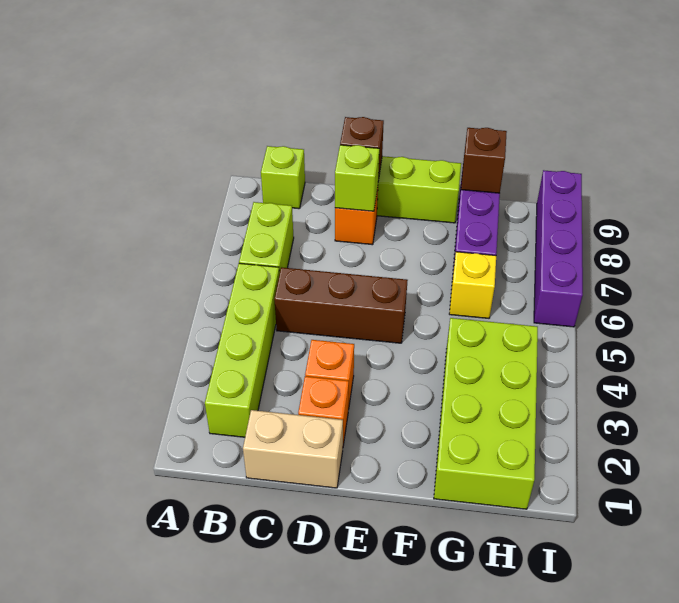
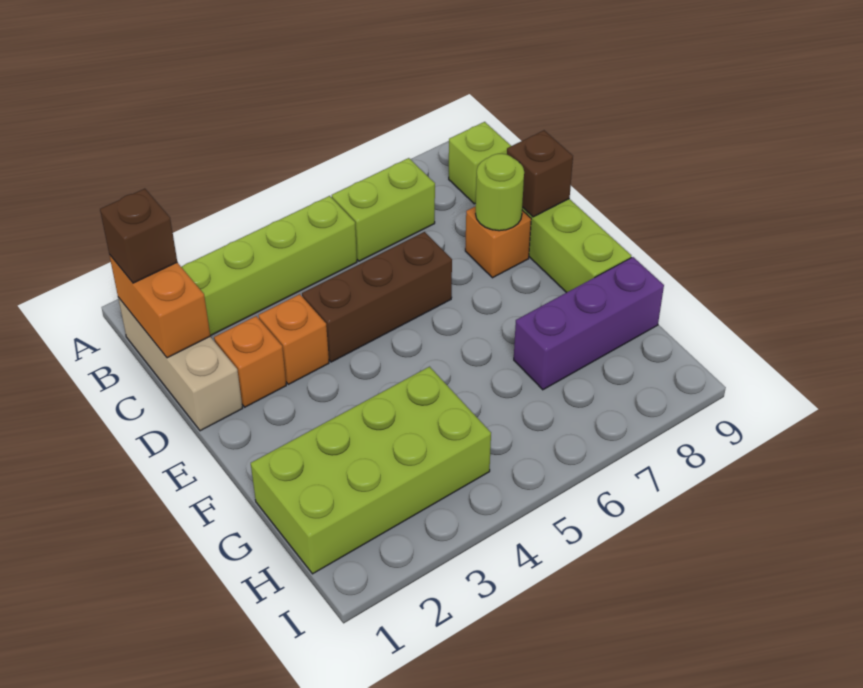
none -> orange brick B1:C1 level 2
tan brick C1:D1 level 1 -> tan brick B1:D1 level 1
brown brick C5:E5 level 1 -> brown brick D4:D6 level 1
lime brick D8 level 2 -> lime round brick D8 level 2
yellow brick G6 level 1 -> none
brown brick G9 level 2 -> brown brick B1 level 3
purple brick I6:I9 level 1 -> none

